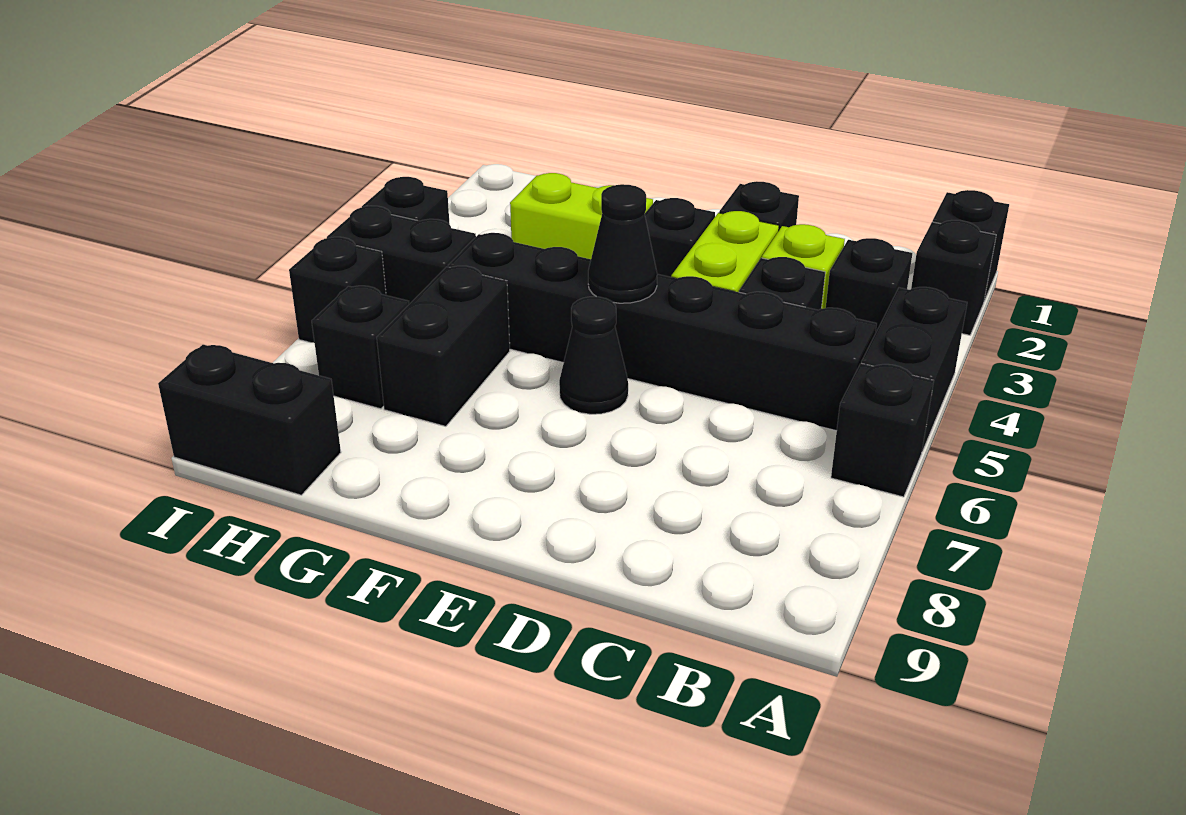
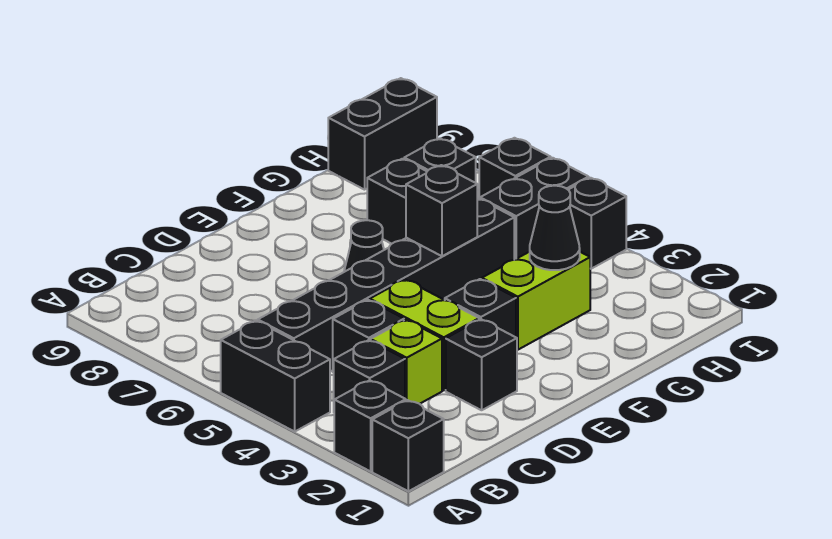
black brick A6 level 1 -> black brick F5 level 2
black cone E5 level 2 -> black cone G3 level 2

